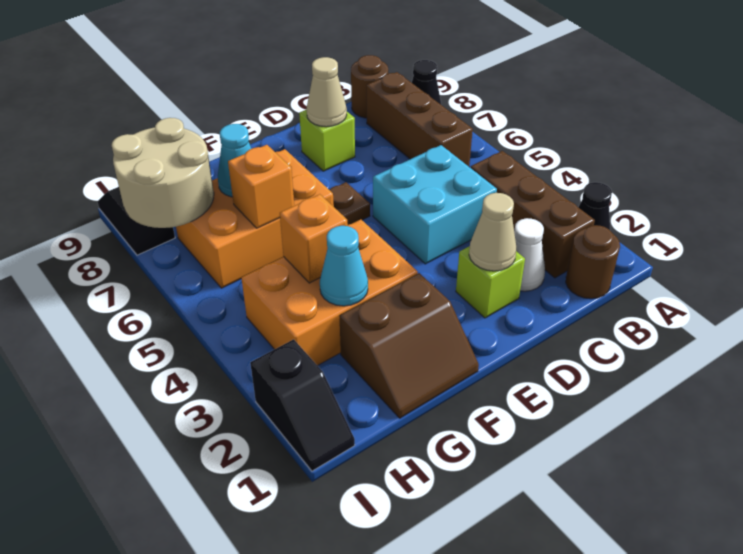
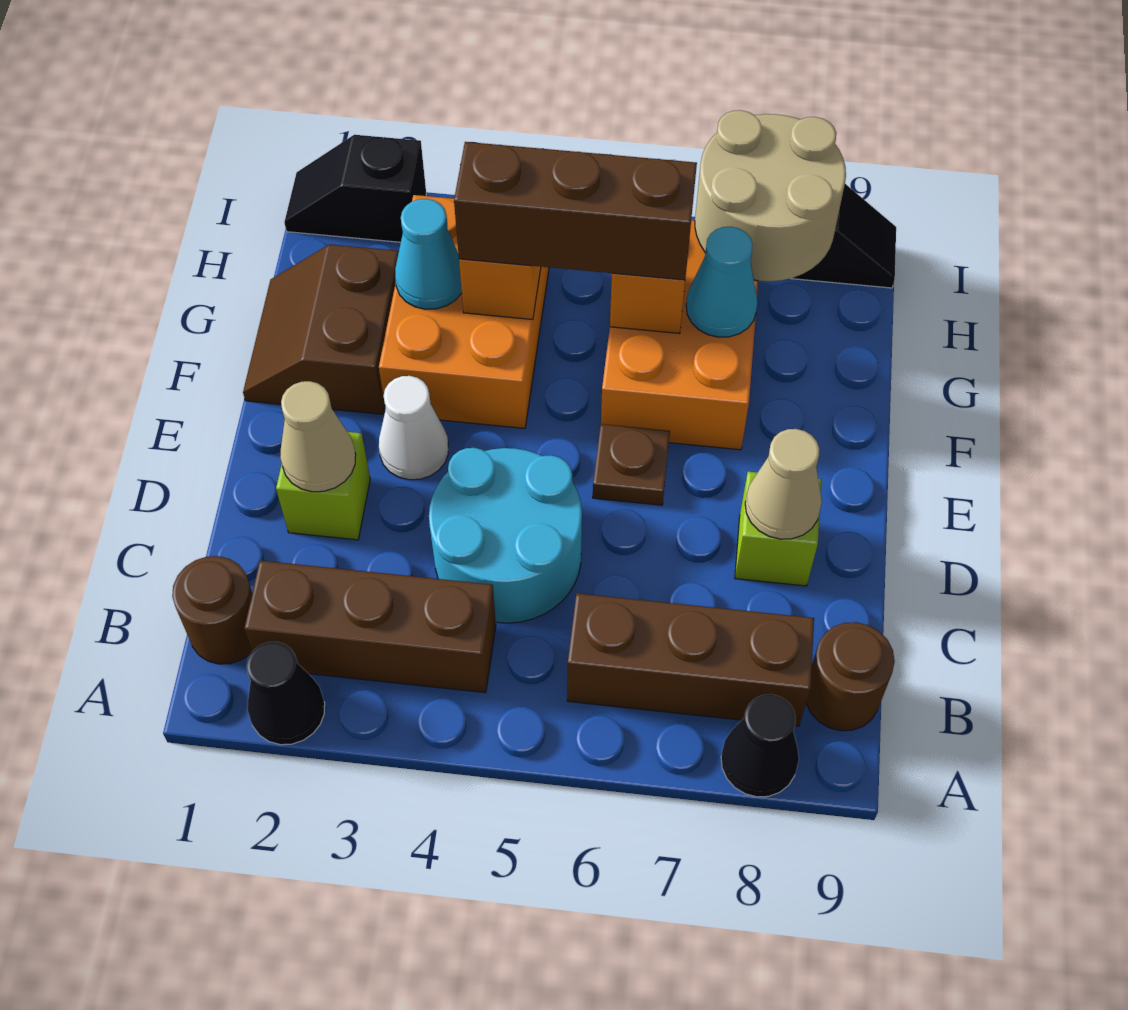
white cone C2 level 1 -> white cone E3 level 1
cyan brick C4:D5 level 1 -> cyan round brick C4:D5 level 1
none -> brown brick G4:G6 level 3

